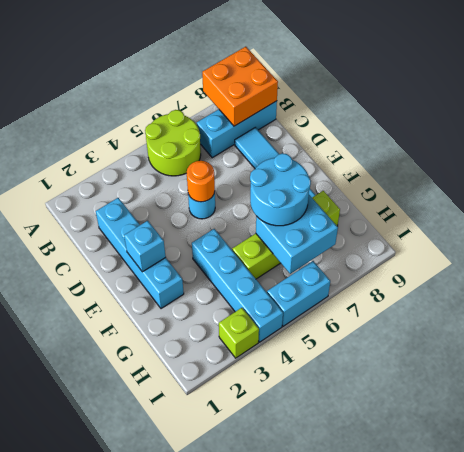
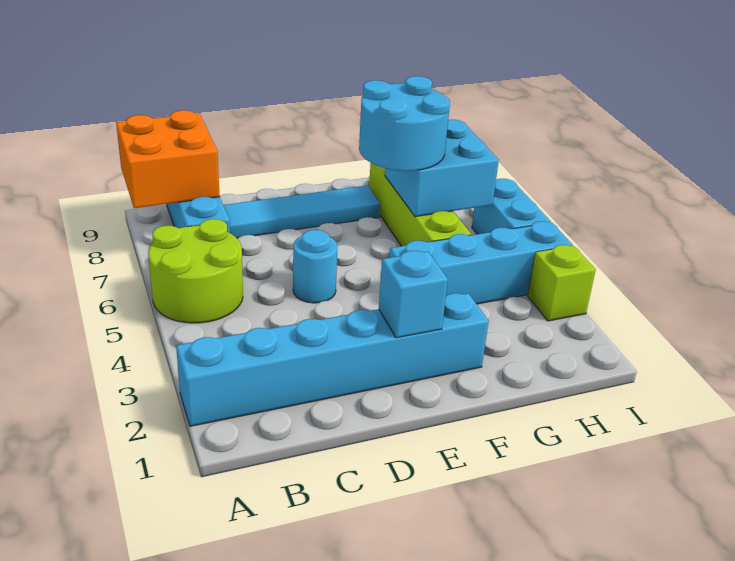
cyan brick C2:F2 level 1 -> cyan brick A2:F2 level 1
orange round brick D5 level 2 -> none

